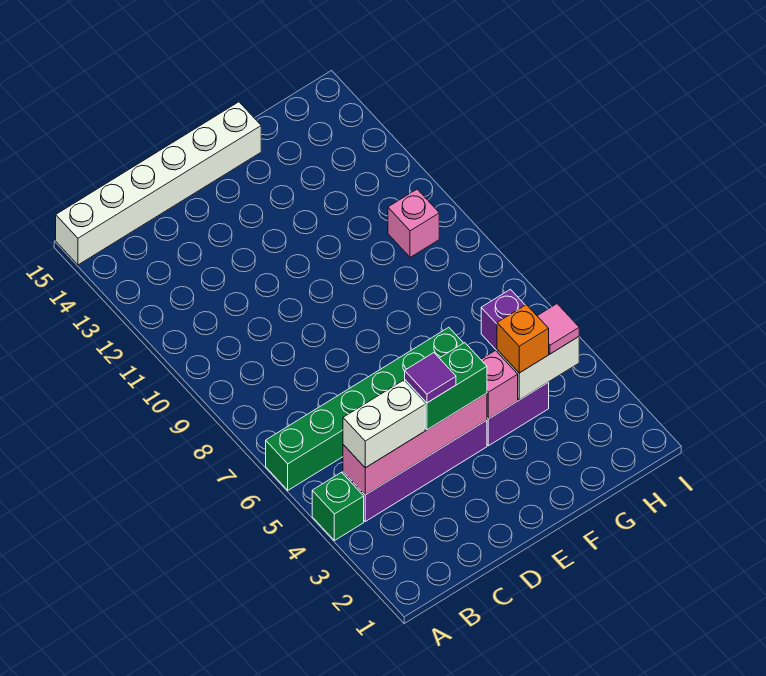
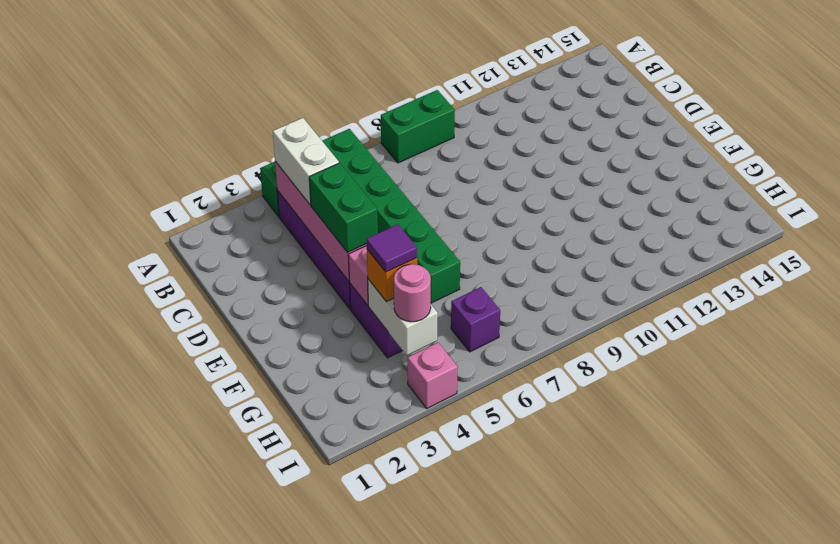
none -> green brick A8:A9 level 1
white brick A15:F15 level 1 -> none
purple tile D4 level 4 -> purple tile G4 level 4
pink tile H4 level 3 -> pink round brick H4 level 3
pink brick H10 level 1 -> pink brick I4 level 1

